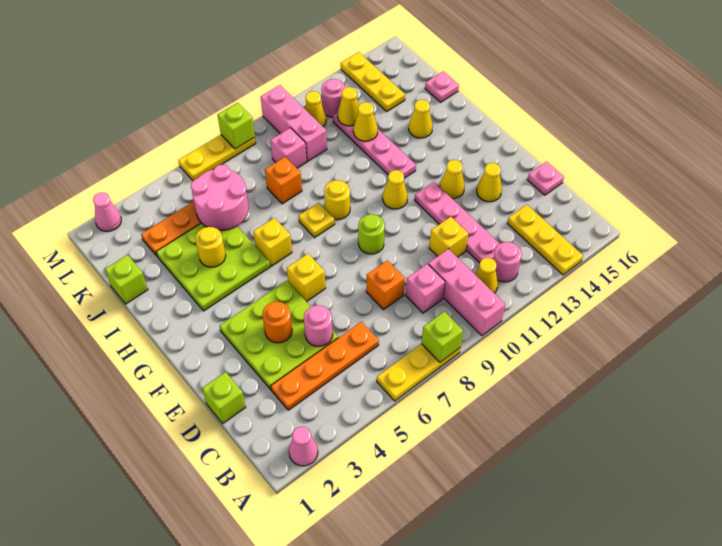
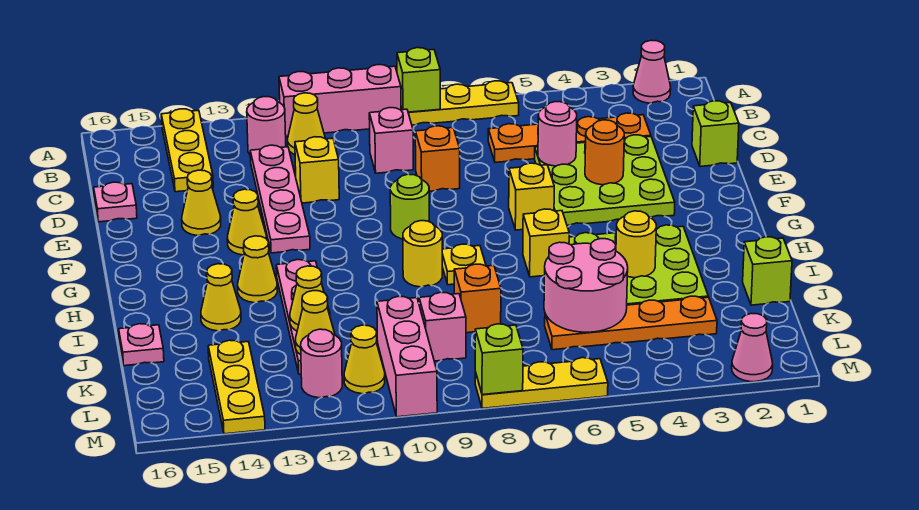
pink brick A10:C10 level 1 -> pink brick A9:A11 level 1
yellow cone G11 level 1 -> yellow cone H13 level 1

